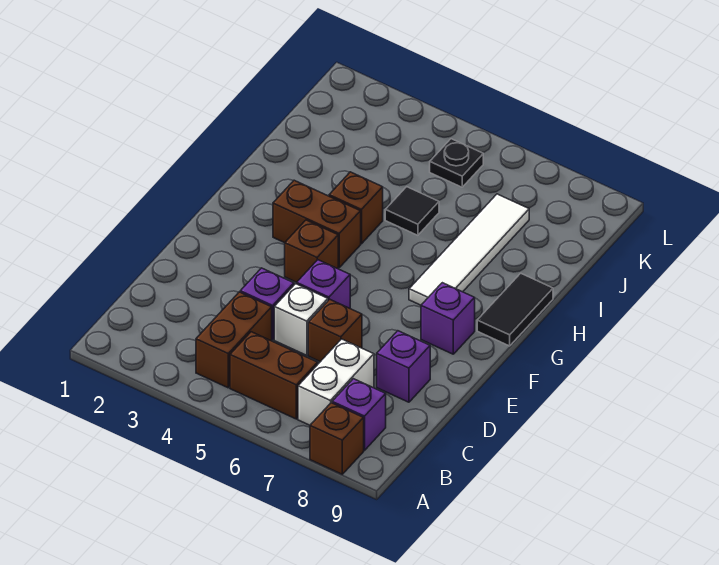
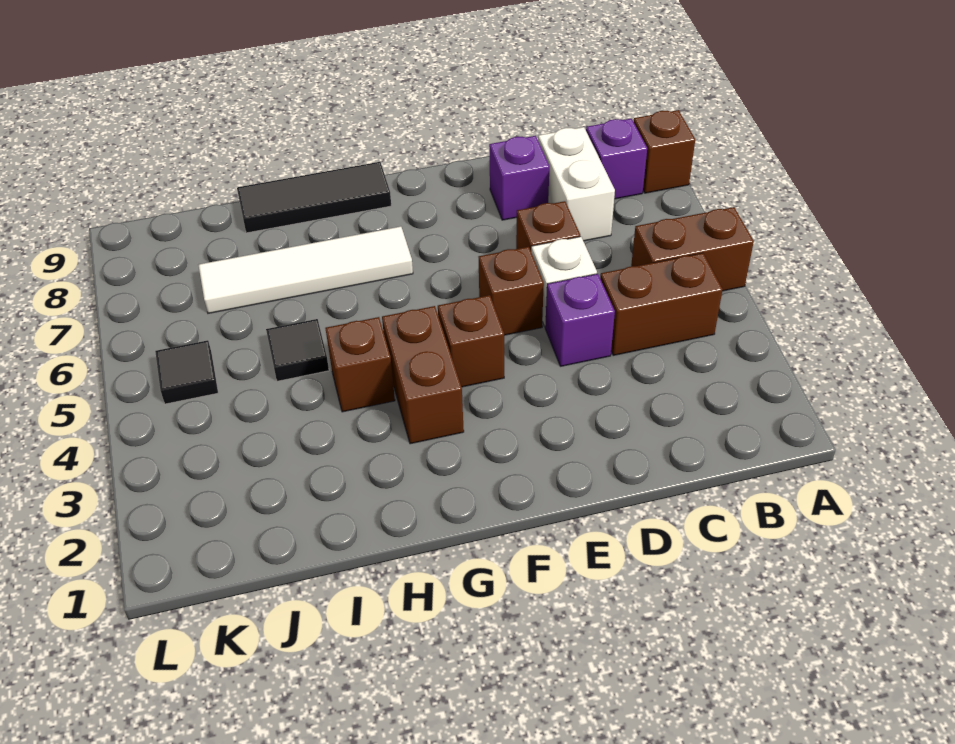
brown brick B5:B6 level 1 -> brown brick A5:B5 level 1
white brick B7:C7 level 1 -> white brick C7:C8 level 1
purple brick E5 level 1 -> brown brick E5 level 1
purple brick F8 level 1 -> none
black tile G9:H9 level 1 -> black tile G9:I9 level 1
black plate K5 level 1 -> black tile K5 level 1

